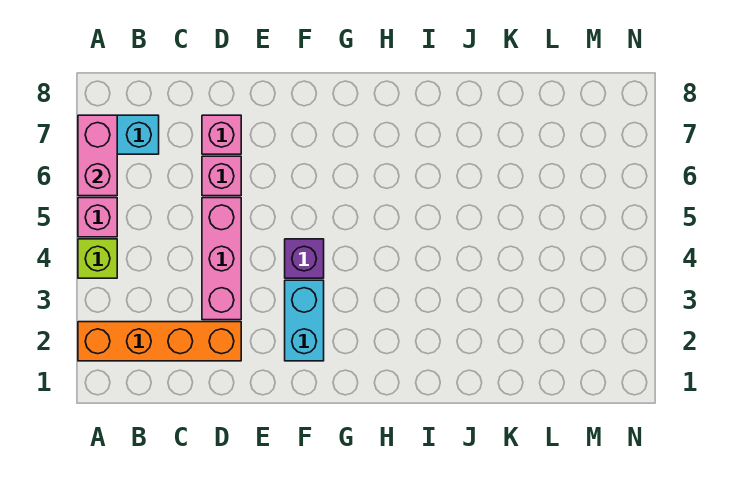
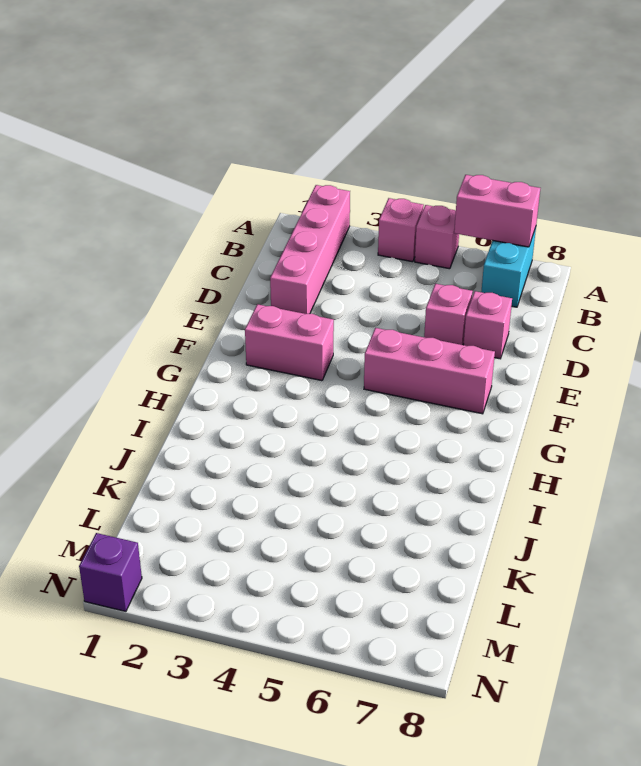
orange brick A2:D2 level 1 -> pink brick A2:D2 level 1
lime brick A4 level 1 -> pink brick A4 level 1
pink brick D3:D5 level 1 -> pink brick F5:F7 level 1
cyan brick F2:F3 level 1 -> pink brick F2:F3 level 1
purple brick F4 level 1 -> purple brick N1 level 1

